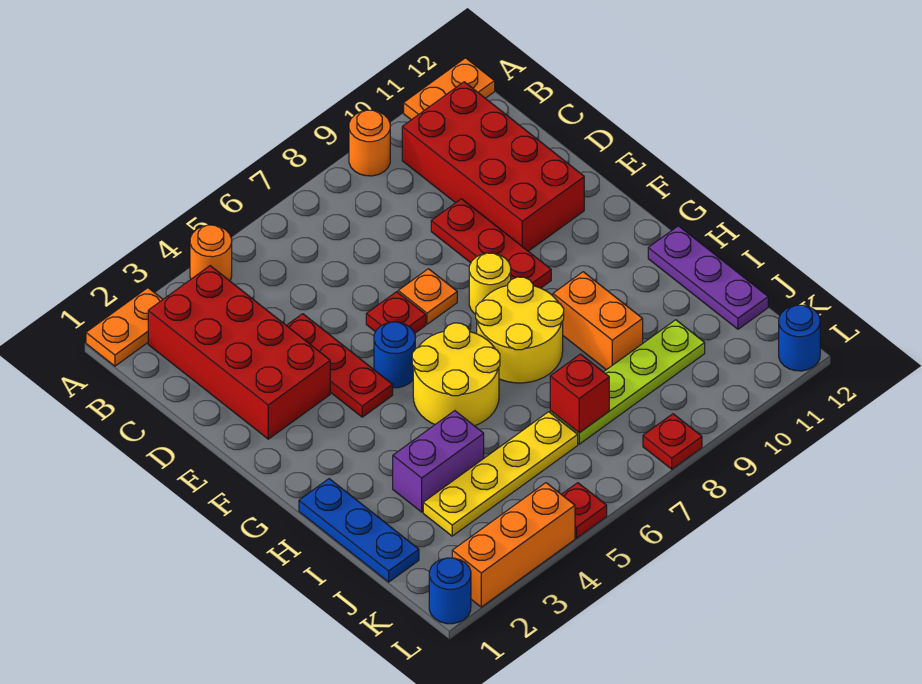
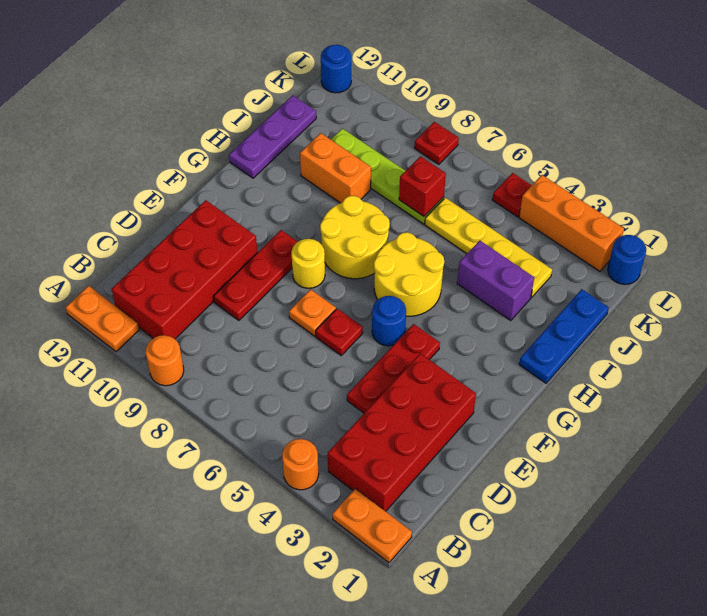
orange brick H9:I9 level 1 -> orange brick I9:I10 level 1

